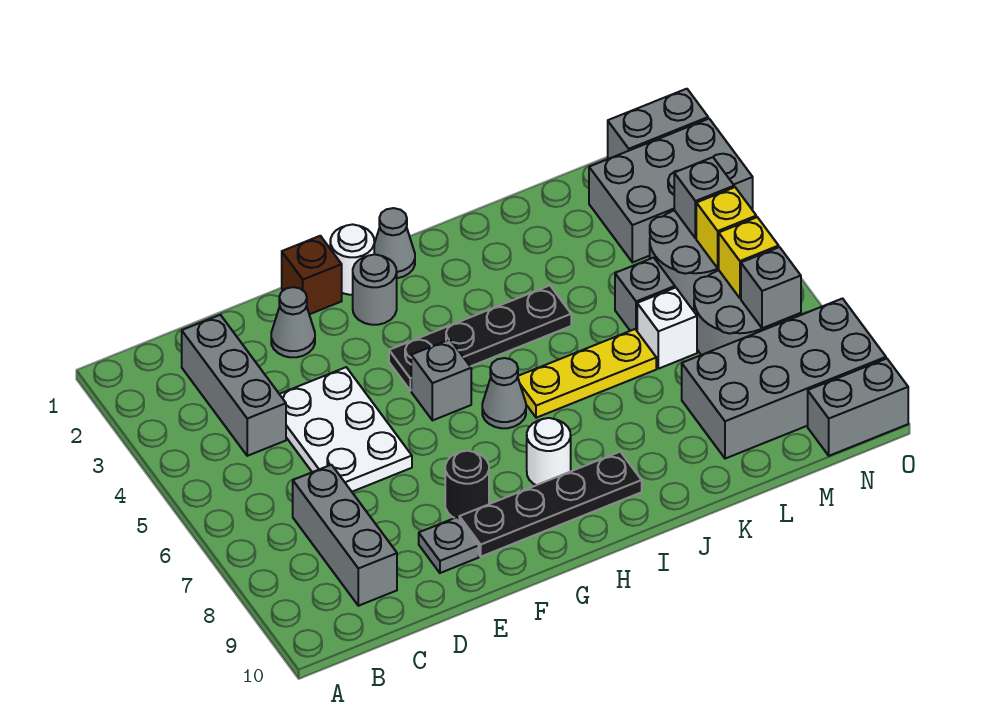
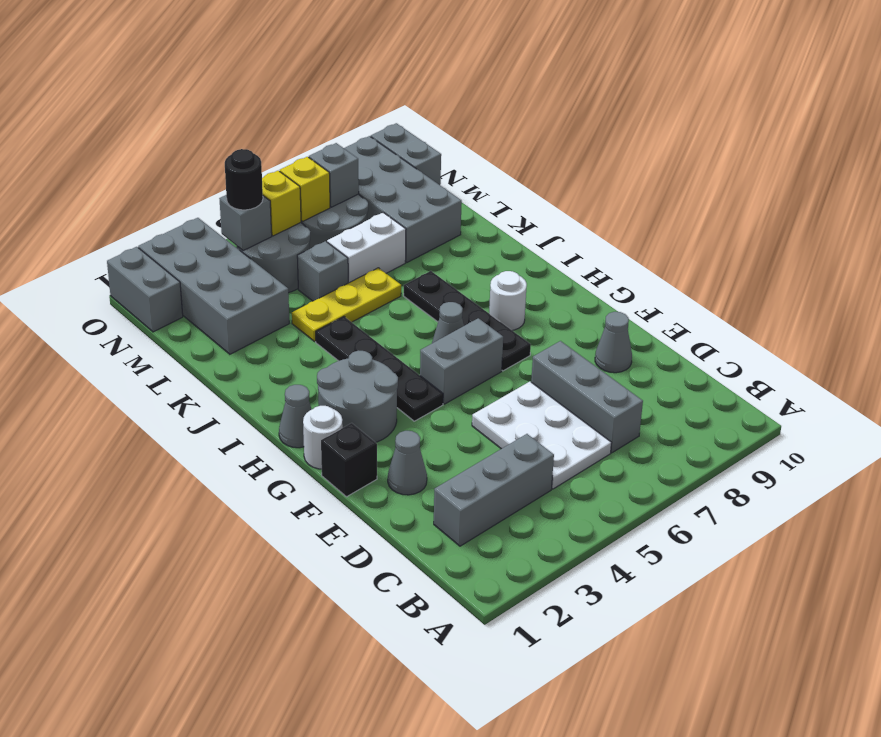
grey brick C7:C9 level 1 -> grey brick C7:E7 level 1
white plate D4:E6 level 1 -> white plate C5:E6 level 1
grey plate E9 level 1 -> grey cone E9 level 1
brown brick F1 level 1 -> black brick F1 level 1
black round brick F8 level 1 -> black round brick N4 level 3
black plate F9:I9 level 1 -> black plate G7:J7 level 1
grey round brick G2 level 1 -> grey round brick G2:H3 level 1
grey brick G5 level 1 -> grey brick G5:G6 level 1
yellow plate I6:K6 level 1 -> yellow plate K4:K6 level 1
white brick L6 level 1 -> white brick L6:L7 level 1
grey brick M2:O3 level 1 -> grey brick L2:O3 level 1

